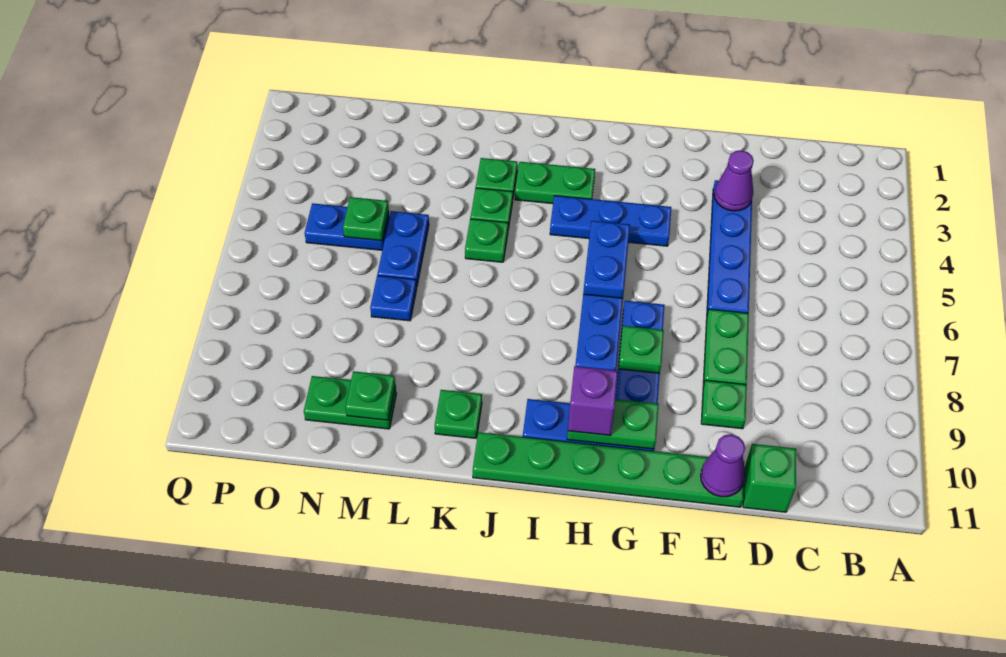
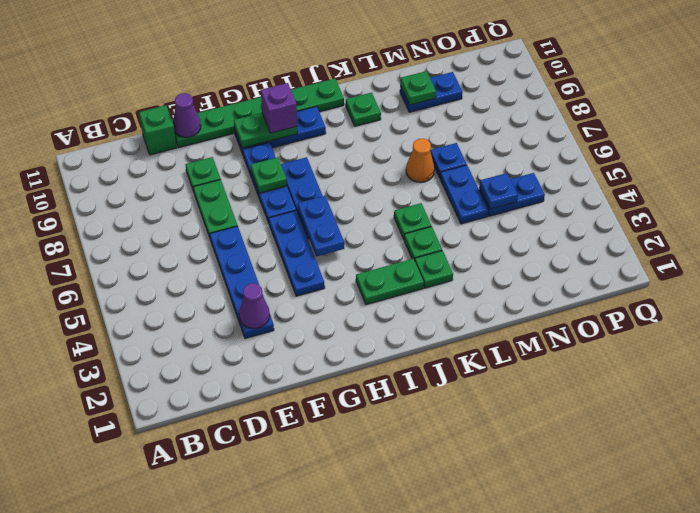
blue plate G4:I4 level 1 -> blue plate G4:G6 level 1
none -> orange cone L7 level 1
green plate M10:N10 level 1 -> blue plate M10:N10 level 1
green plate N5 level 2 -> blue plate N5 level 2

